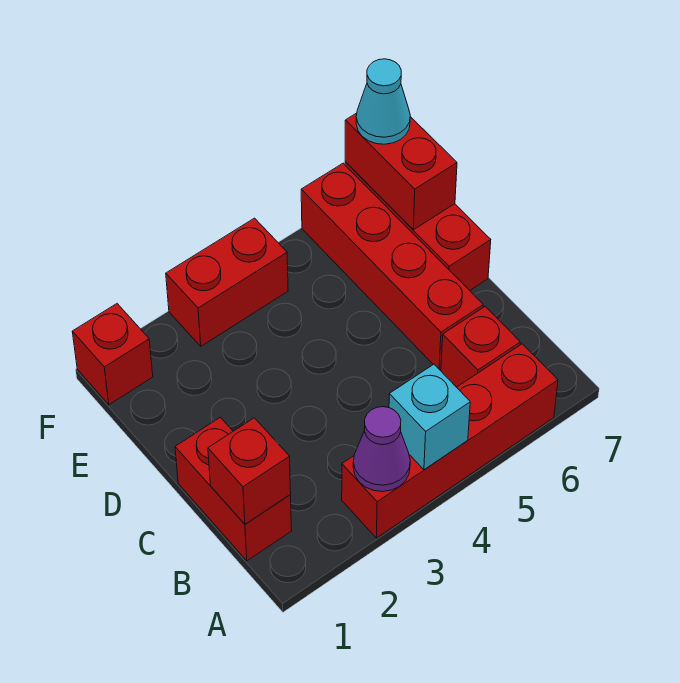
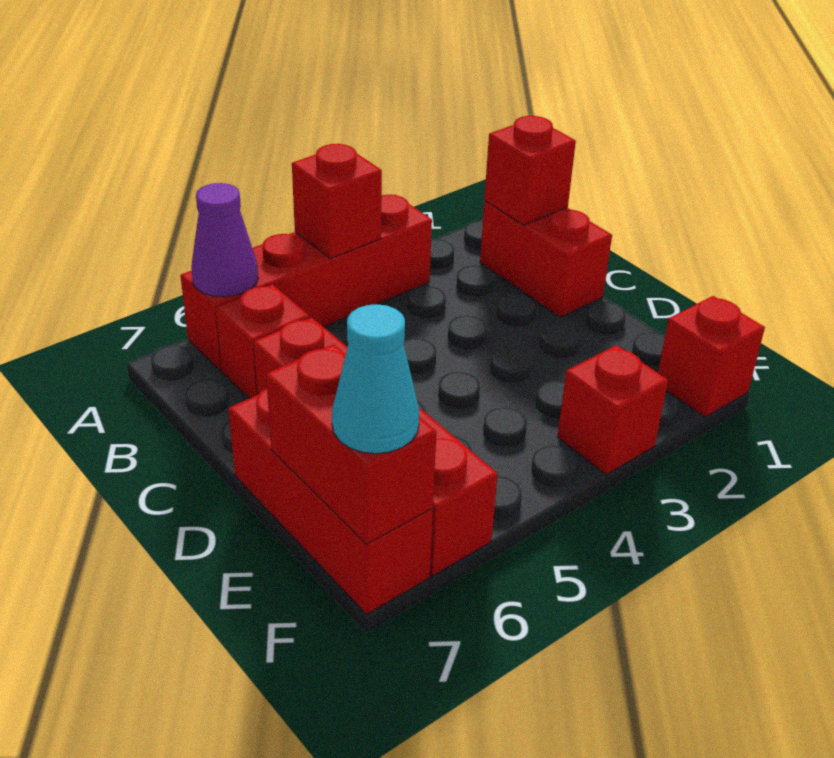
purple cone A3 level 2 -> purple cone A6 level 2
cyan brick A4 level 2 -> red brick A4 level 2
red brick F3:F4 level 1 -> red brick F3 level 1

